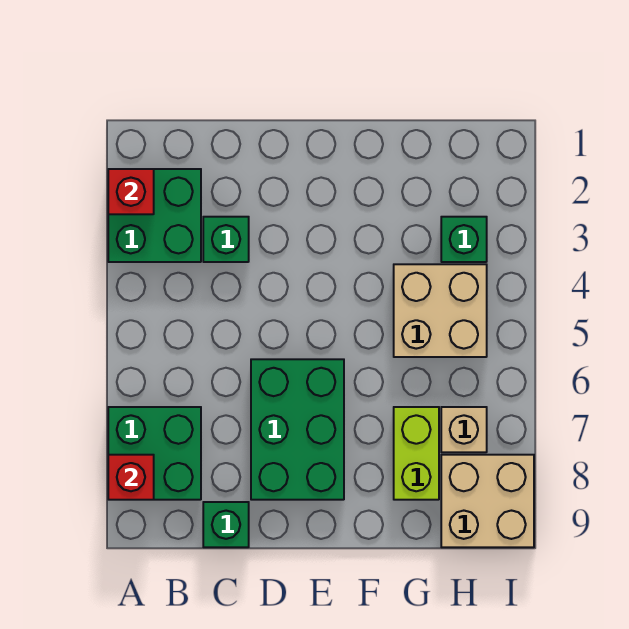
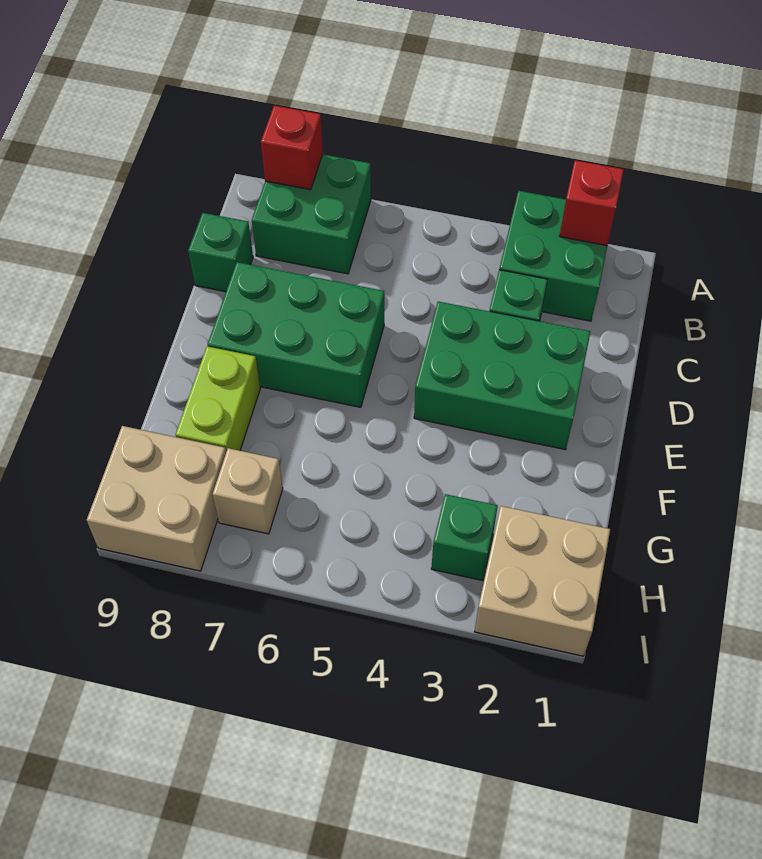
none -> green brick D2:E4 level 1
tan brick G4:H5 level 1 -> tan brick H1:I2 level 1
lime brick G7:G8 level 1 -> lime brick F8:G8 level 1

